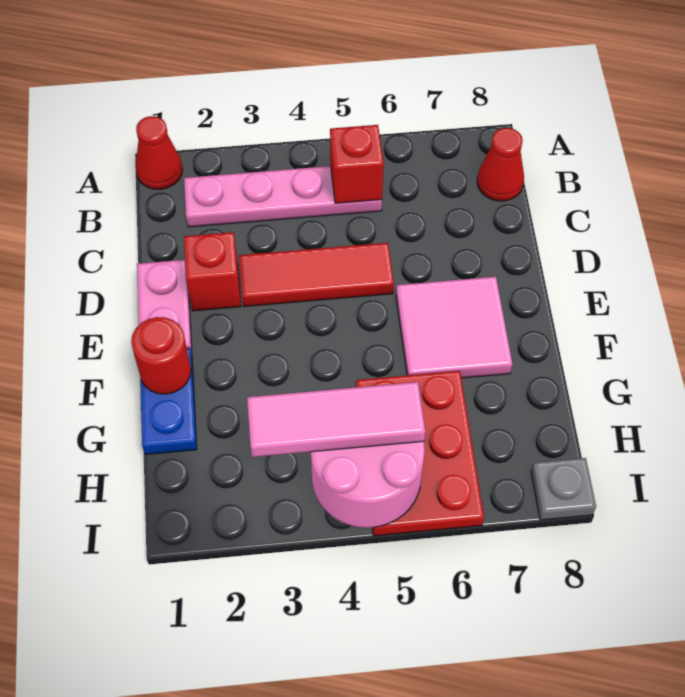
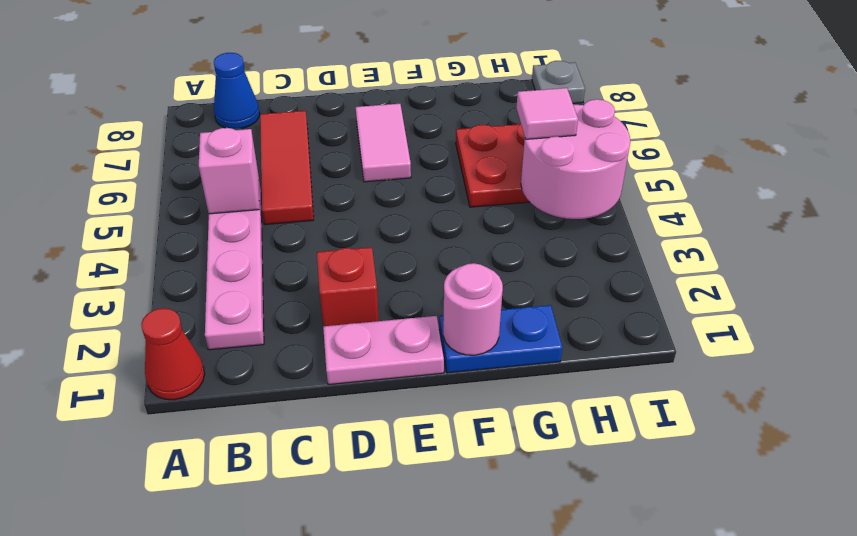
red brick B5 level 2 -> pink brick B5 level 2
red cone B8 level 1 -> blue cone B8 level 1
red tile D3:D5 level 1 -> red tile C5:C7 level 1
pink tile E6:F7 level 1 -> pink tile E6:E7 level 1
red round brick F1 level 2 -> pink round brick F1 level 2
pink tile H3:H5 level 3 -> pink tile H5 level 3

